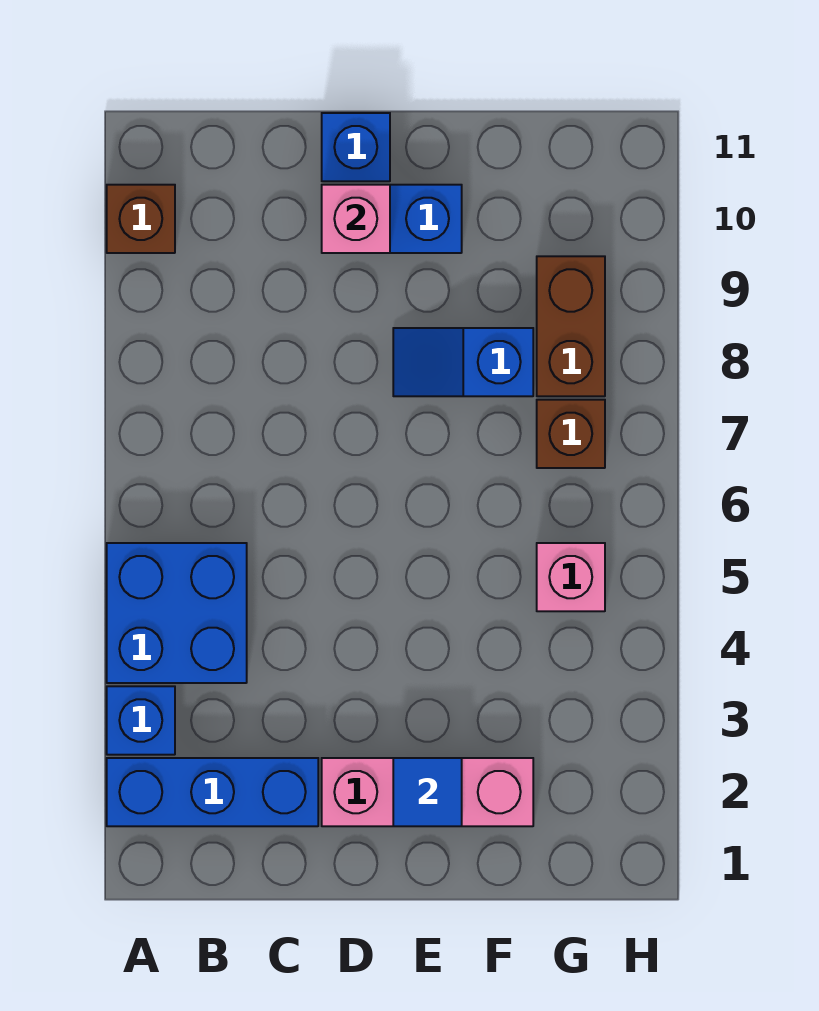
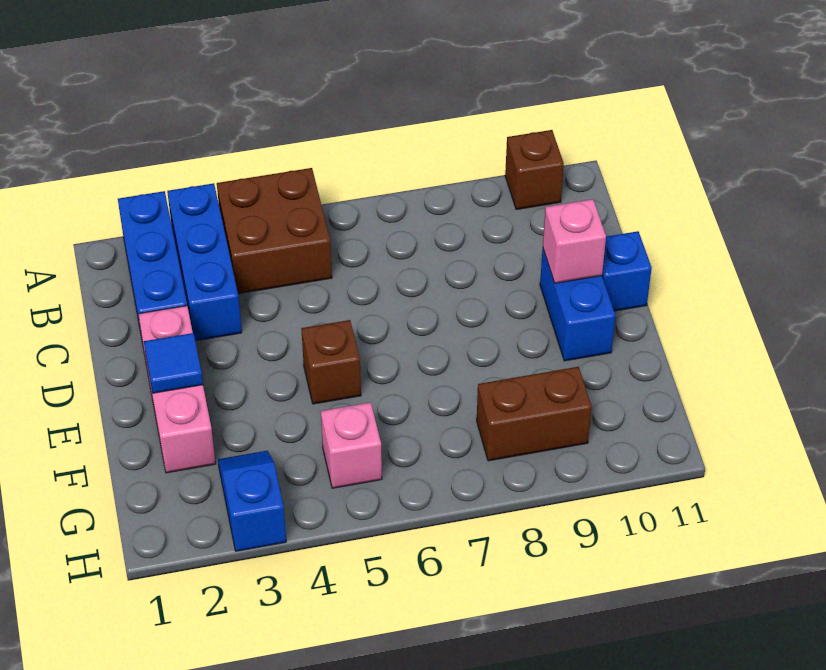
blue brick A3 level 1 -> blue brick A3:C3 level 1
blue brick A4:B5 level 1 -> brown brick A4:B5 level 1
blue slope E8:F8 level 1 top F -> blue slope G3:H3 level 1 top H
brown brick G7 level 1 -> brown brick E5 level 1

